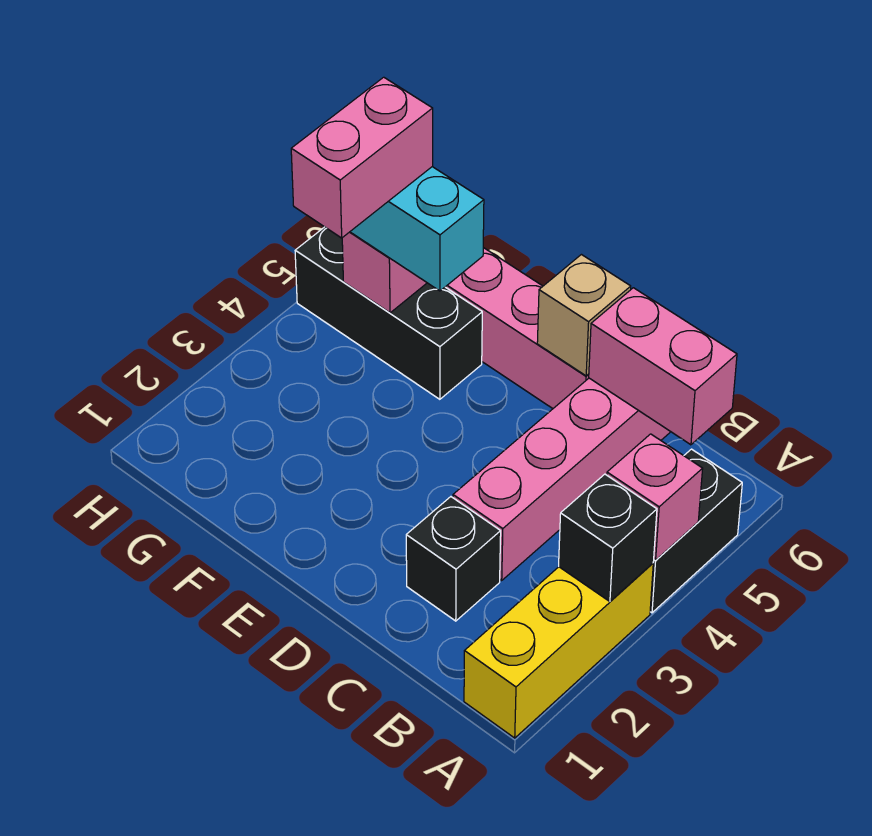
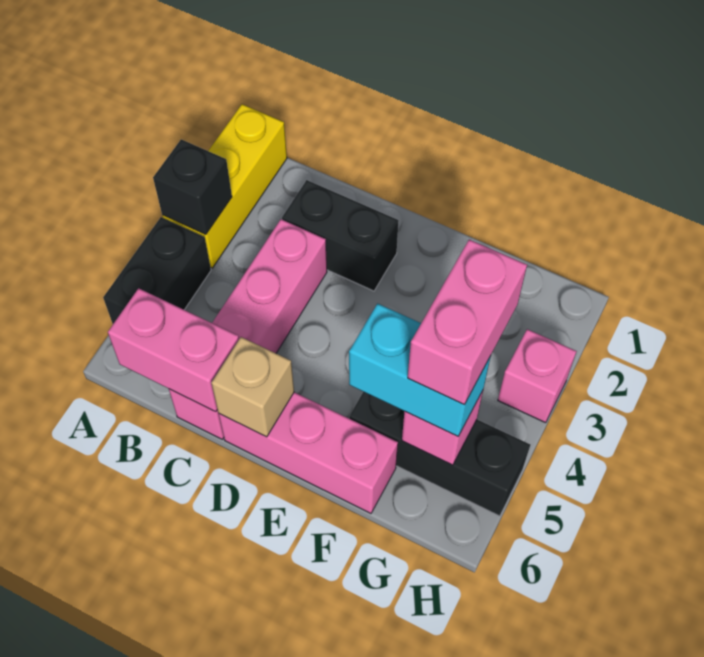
pink brick A4 level 2 -> pink brick H3 level 1
black brick C2 level 1 -> black brick C2:D2 level 1

